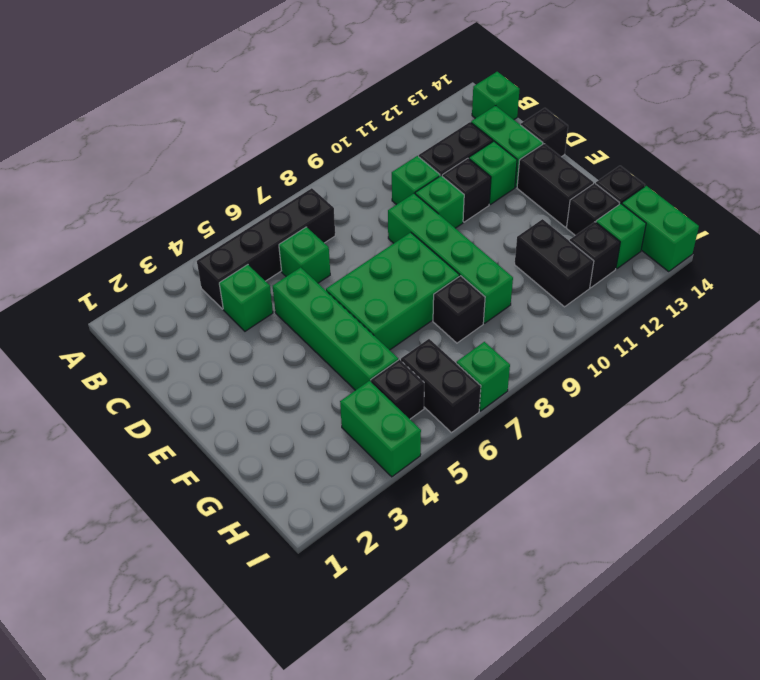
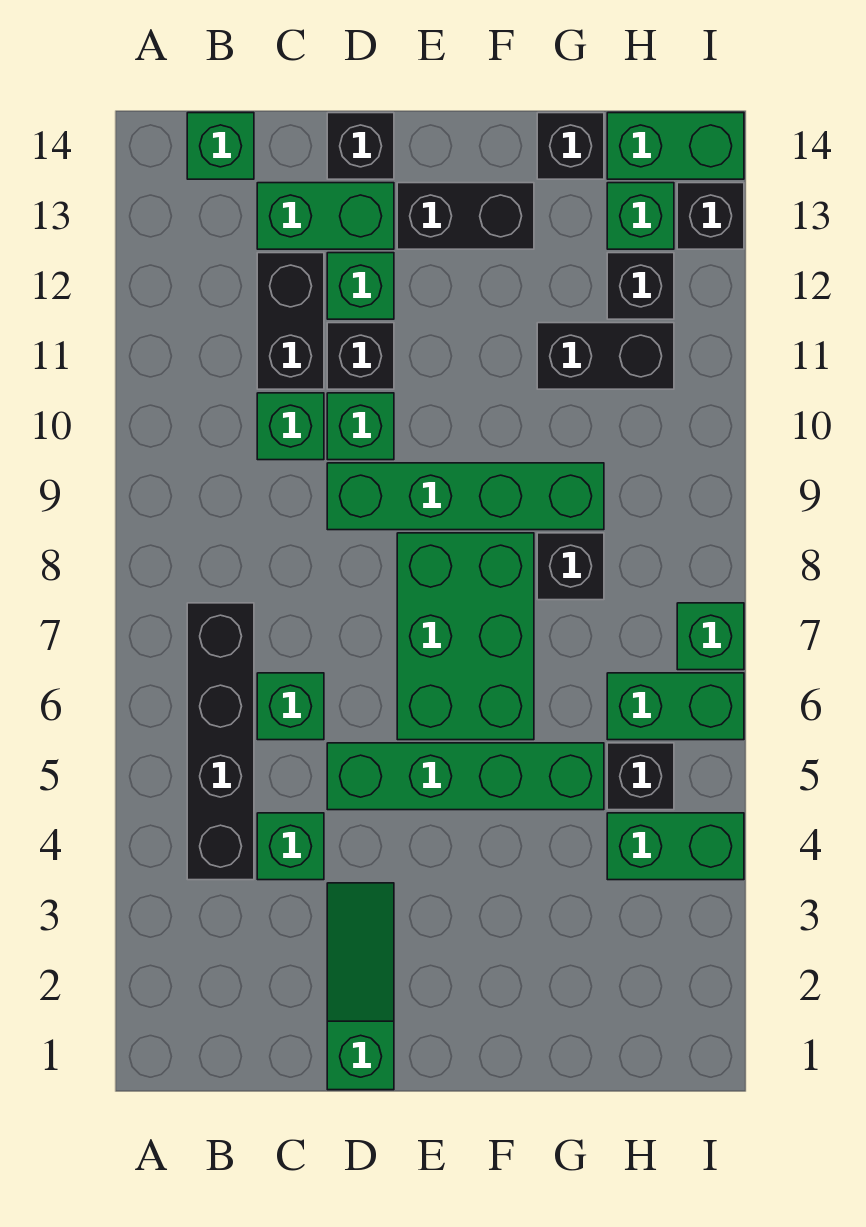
none -> green slope D1:D3 level 1 top 1
black brick G13 level 1 -> black brick I13 level 1
black brick H6:I6 level 1 -> green brick H6:I6 level 1

